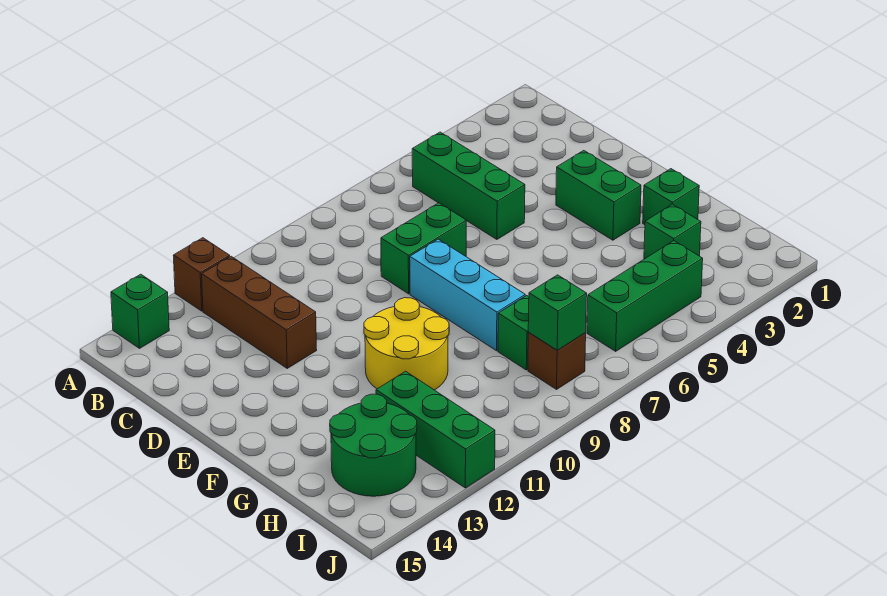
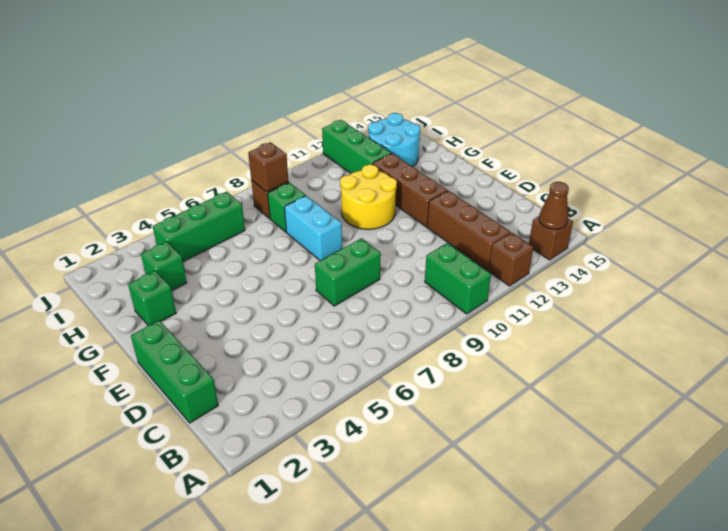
green brick A14 level 1 -> brown brick A14 level 1
none -> brown cone A14 level 2
green brick B5:D5 level 1 -> green brick C1:E1 level 1
green brick E3:F3 level 1 -> green brick A10:B10 level 1
cyan brick E8:G8 level 1 -> cyan brick F8:G8 level 1
none -> brown brick E12:G12 level 1
green round brick H13:I14 level 1 -> cyan round brick H13:I14 level 1
green brick I8 level 2 -> brown brick I8 level 2

